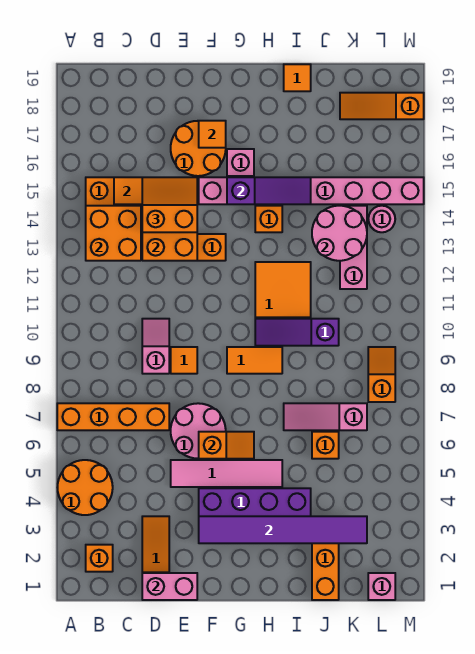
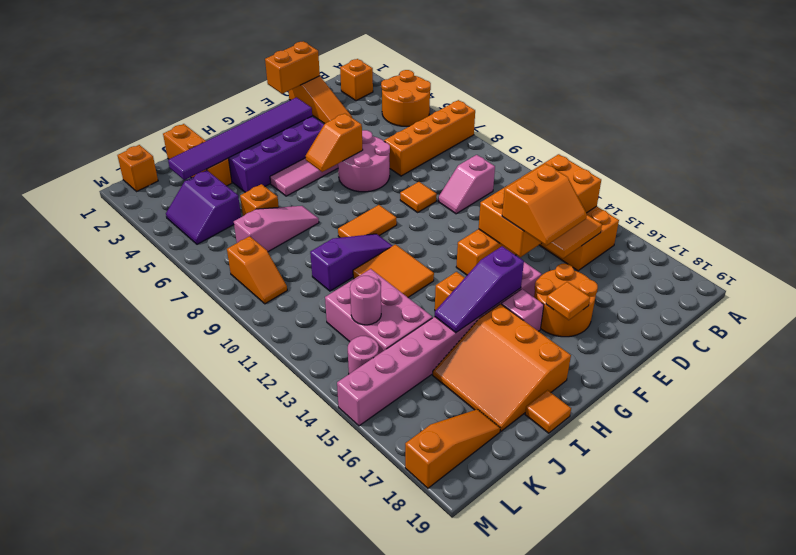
pink brick D1:E1 level 2 -> orange brick D1:E1 level 2
pink slope D9:D10 level 1 top 9 -> pink slope C10:D10 level 1 top C
none -> orange slope H16:J18 level 1 top H
pink round brick J13:K14 level 2 -> pink round brick K13 level 2
none -> purple slope K4:L5 level 1 top K
pink brick K12:K14 level 1 -> pink brick J12:K14 level 1
pink brick L1 level 1 -> orange brick L1 level 1

